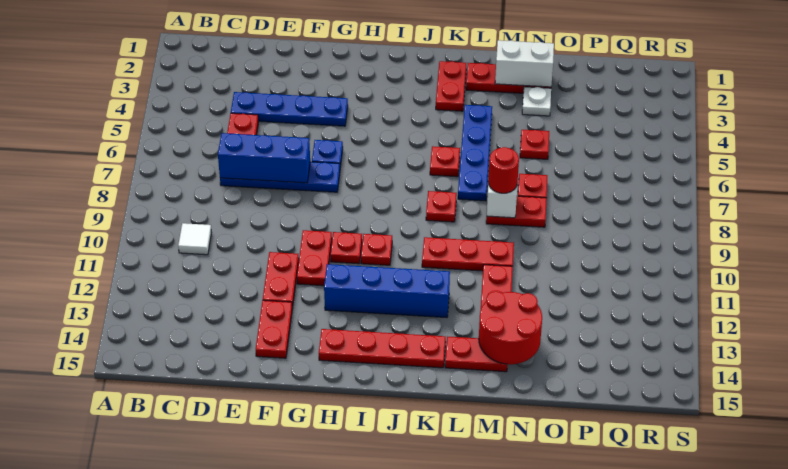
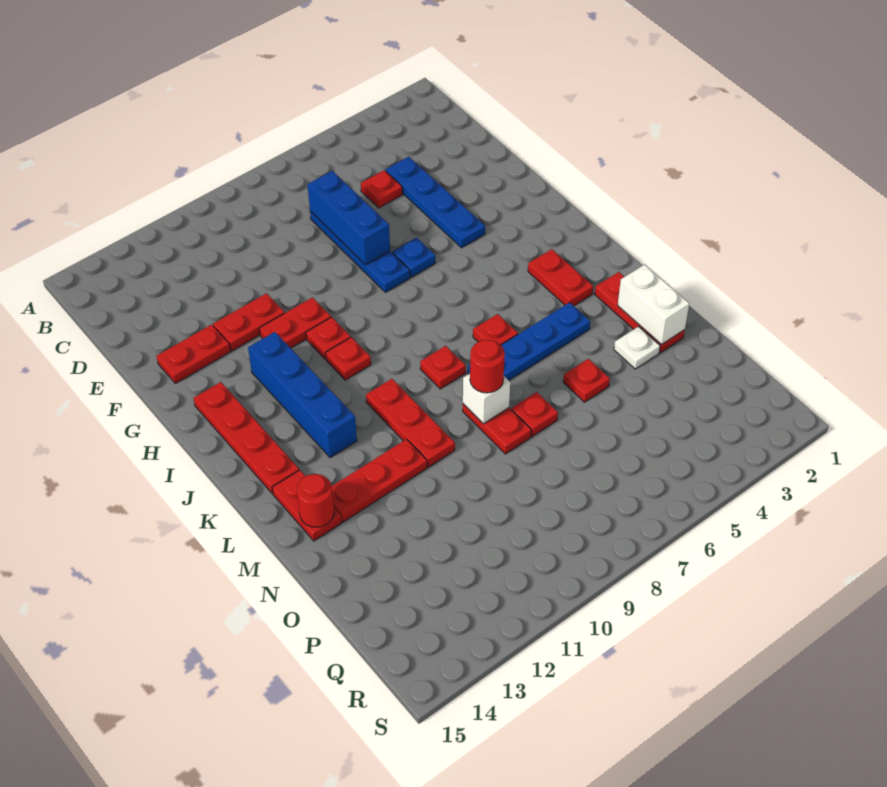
white tile C10 level 1 -> none
red plate K2:K3 level 1 -> red plate J3:K3 level 1
red round brick M13:N14 level 2 -> red round brick M14 level 2

